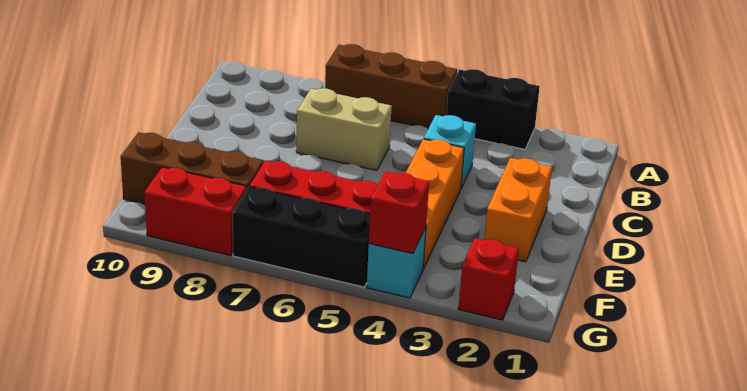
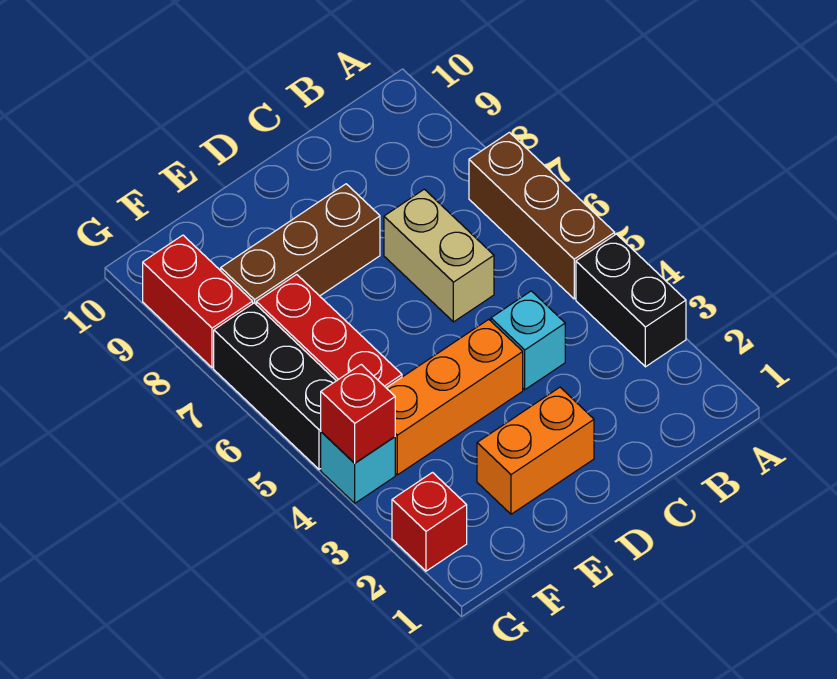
brown brick F8:F10 level 1 -> brown brick D8:F8 level 1

